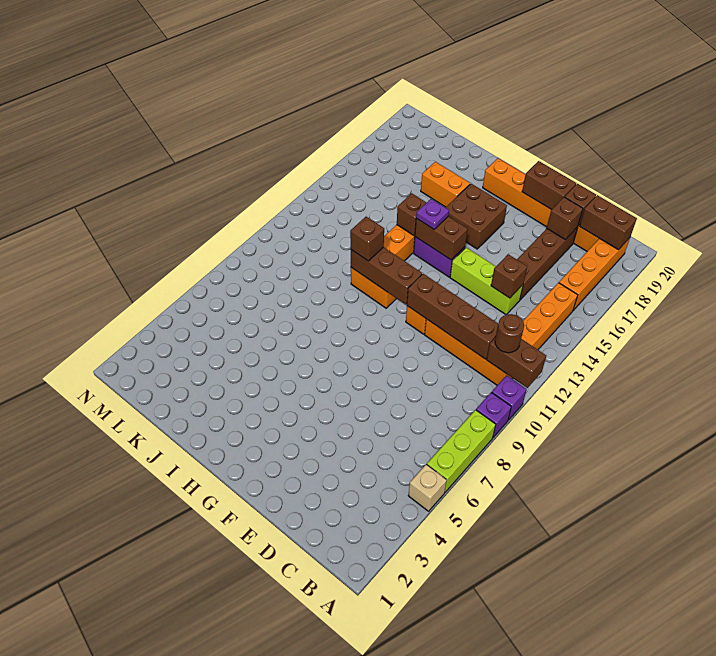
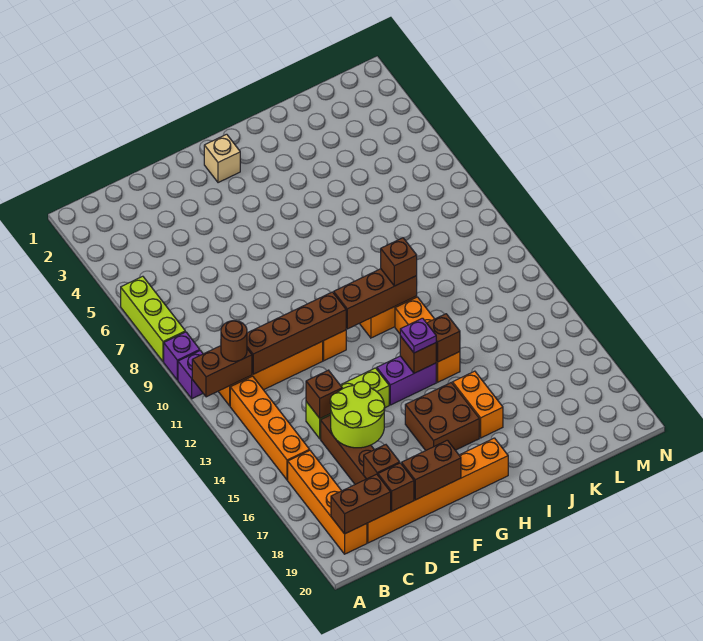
tan brick A5 level 1 -> tan brick G2 level 1
none -> lime round brick D15:E16 level 2
brown brick G14:H14 level 2 -> brown brick H14 level 2
orange brick I17:J17 level 1 -> orange brick I16:I17 level 1

